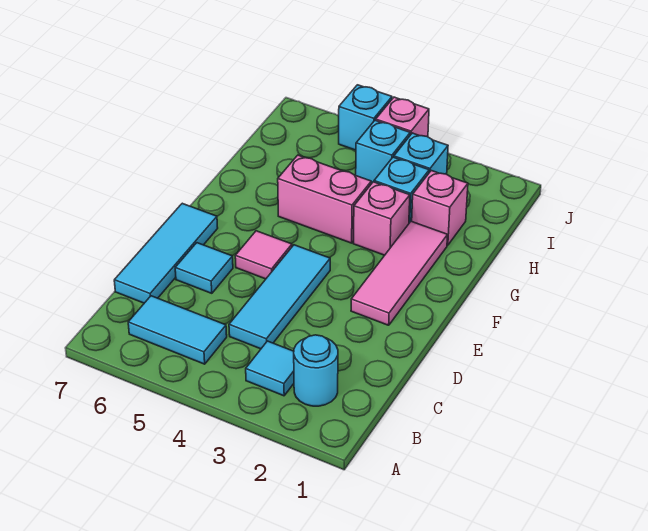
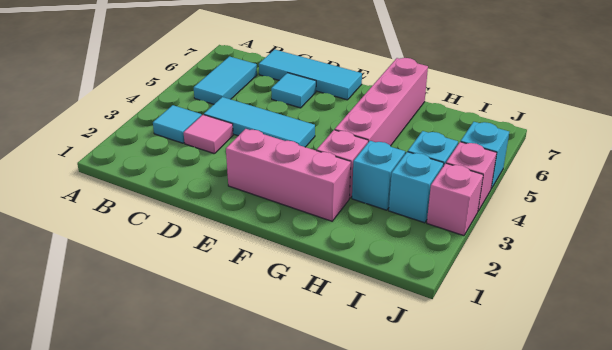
cyan round brick B2 level 1 -> none
pink tile E2:G2 level 1 -> pink brick E2:G2 level 1
pink tile E5 level 1 -> pink tile C3 level 1
pink brick G4:G5 level 1 -> pink brick G4:G7 level 1
pink brick H2 level 1 -> pink brick J3 level 1

